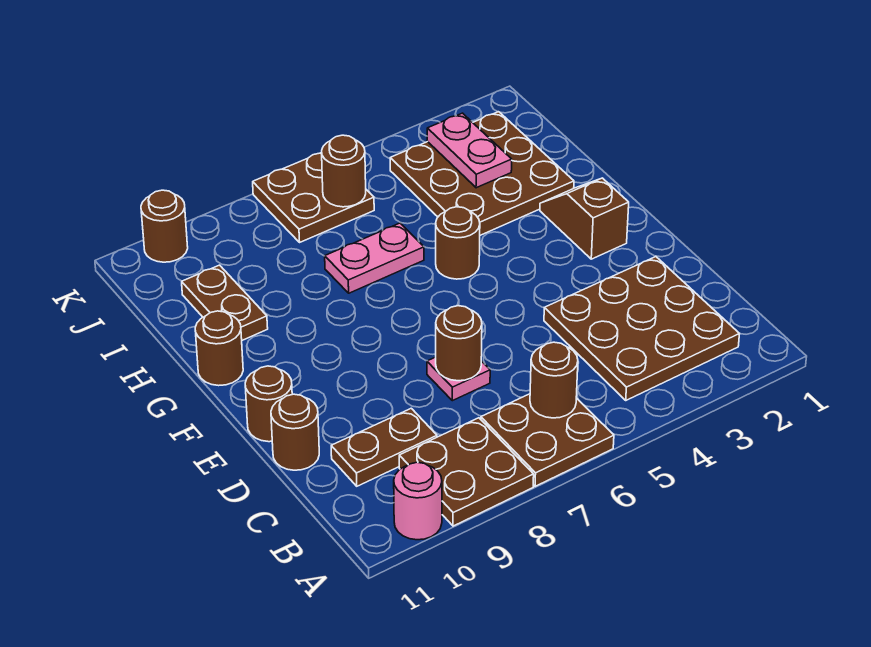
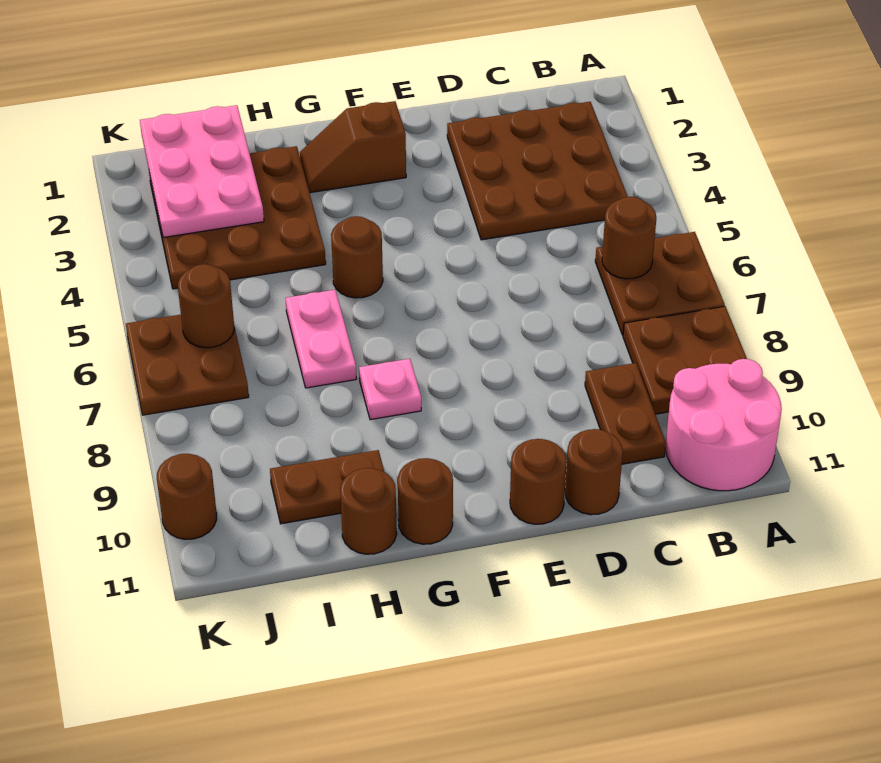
pink round brick A10 level 1 -> pink round brick A10:B11 level 1
pink plate D7 level 1 -> pink plate G8 level 1
brown round brick D7 level 2 -> brown round brick H11 level 1
pink plate I3:J3 level 2 -> pink plate I1:J3 level 2

